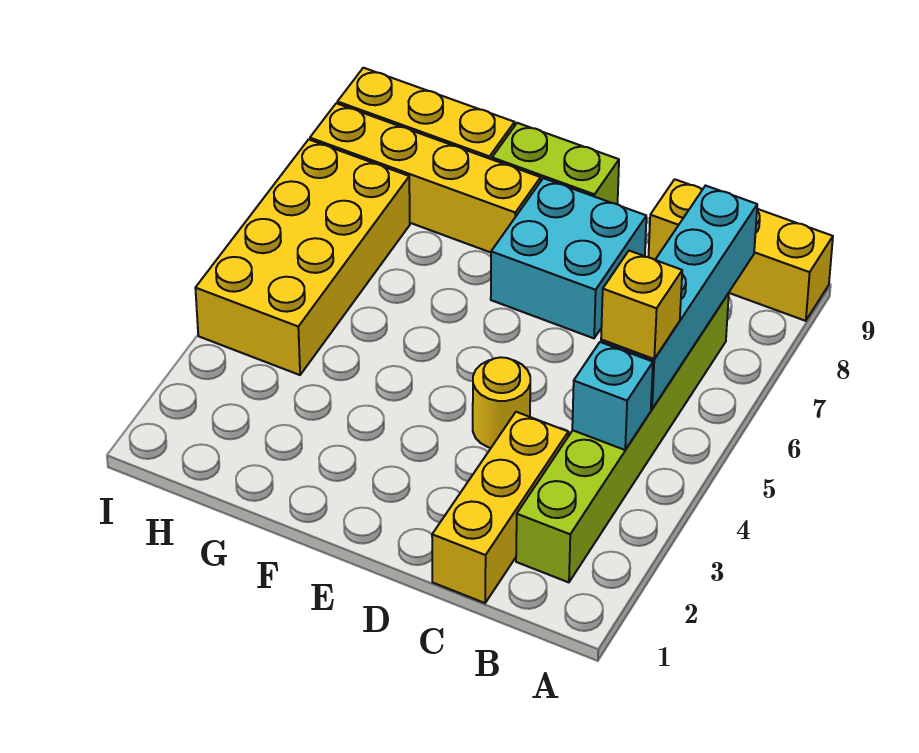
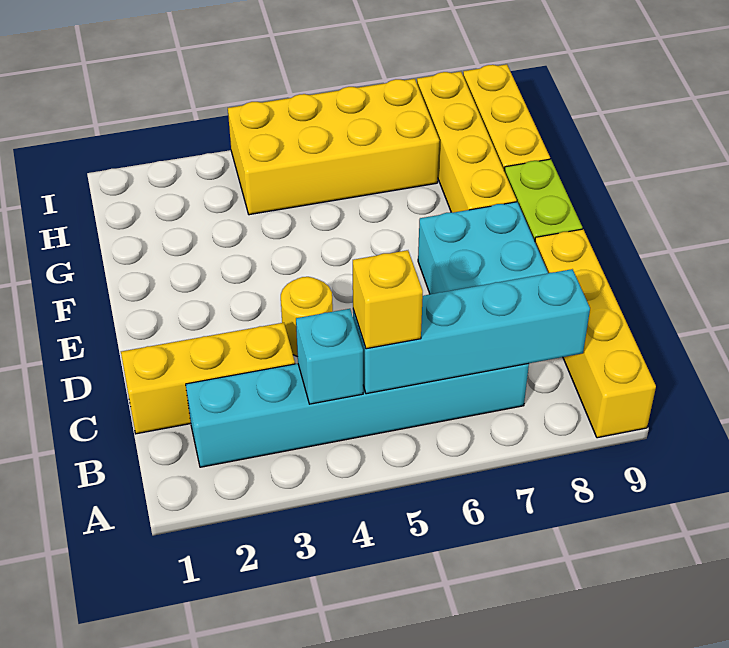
yellow brick A9:C9 level 1 -> yellow brick A9:D9 level 1
lime brick B2:B7 level 1 -> cyan brick B2:B7 level 1

